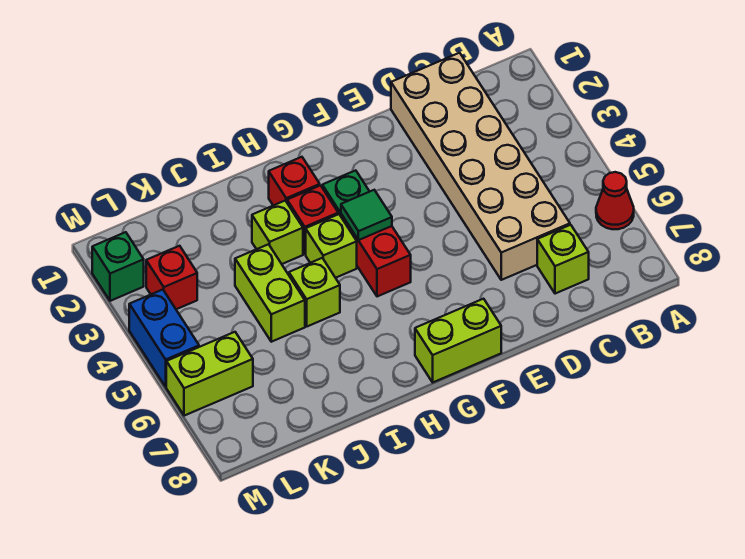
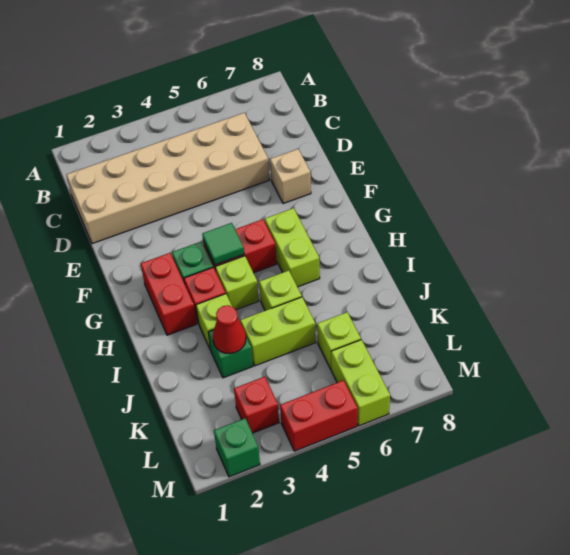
red cone A6 level 1 -> red cone J3 level 2
lime brick C7 level 1 -> lime brick K6 level 1
none -> tan brick E7 level 1
lime brick F8:G8 level 1 -> lime brick G6:H6 level 1
red brick H2 level 1 -> red brick G2:H2 level 1
none -> green brick J3 level 1
blue brick M4:M5 level 1 -> red brick M4:M5 level 1

